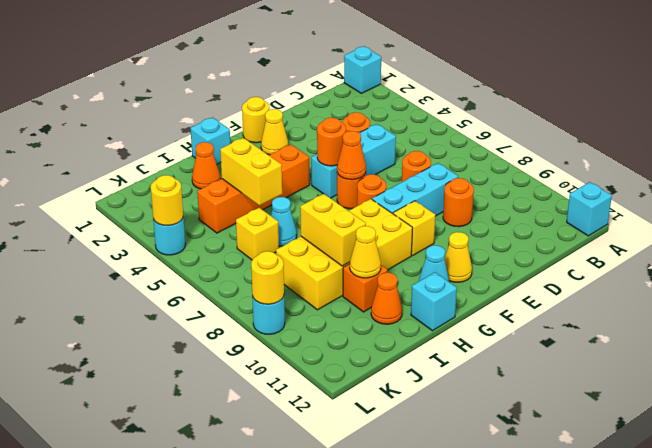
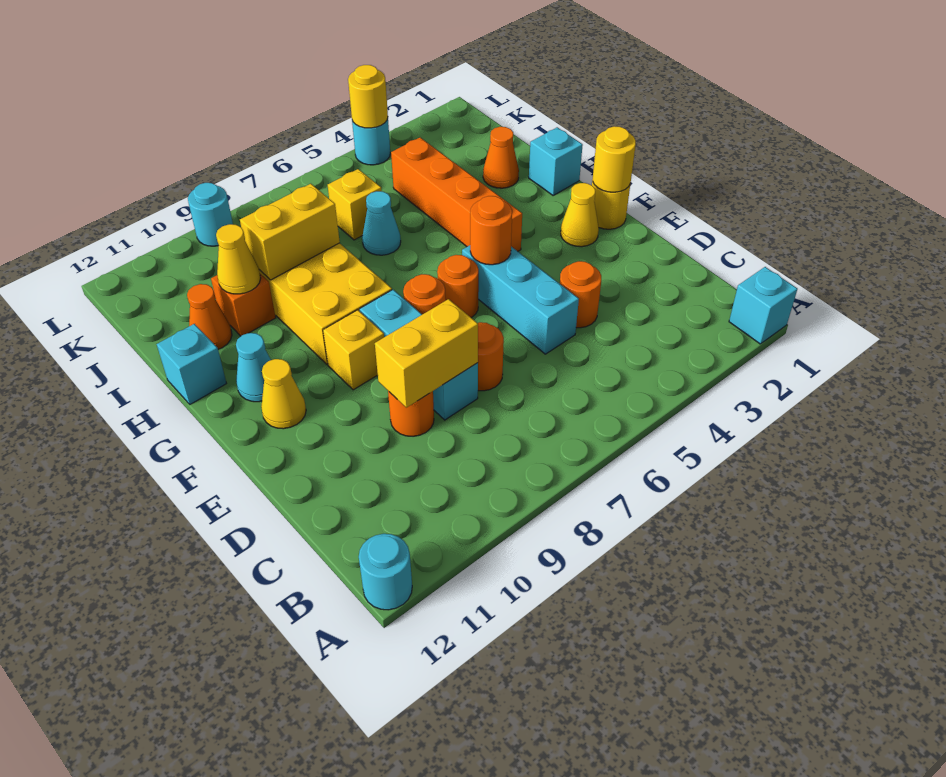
cyan brick A12 level 1 -> cyan round brick A12 level 1
orange cone F6 level 2 -> none
yellow brick I4:I5 level 2 -> yellow brick D8:D9 level 2
yellow round brick L9 level 2 -> yellow round brick F1 level 2

